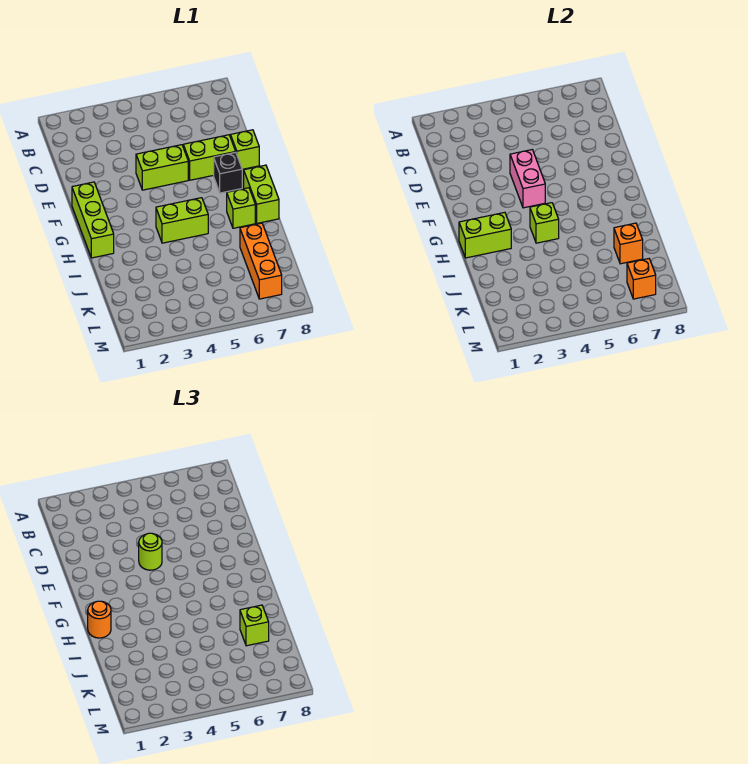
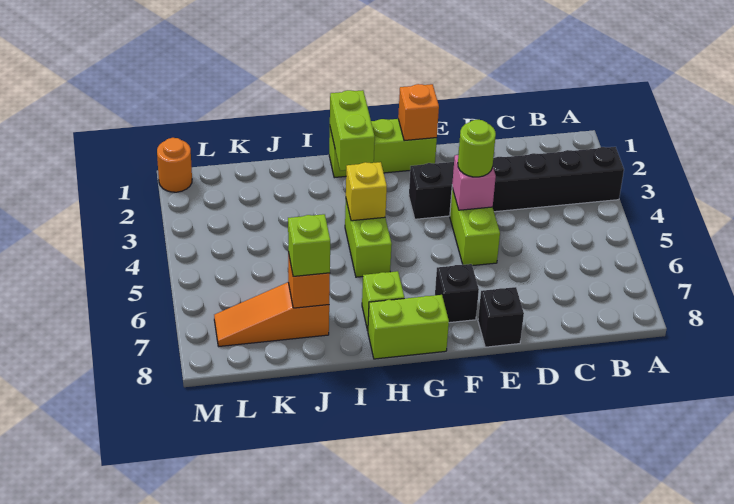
none -> black brick A3:F3 level 1
pink brick E4:F4 level 2 -> pink brick E4 level 2
lime brick E6:E7 level 1 -> none
lime brick E8 level 1 -> black brick E8 level 1
orange round brick H1 level 3 -> orange round brick M1 level 1
lime brick H4 level 2 -> yellow brick H4 level 2
orange brick J7:L7 level 1 -> orange slope J7:L7 level 1 top J
orange brick L7 level 2 -> orange brick F1 level 2

